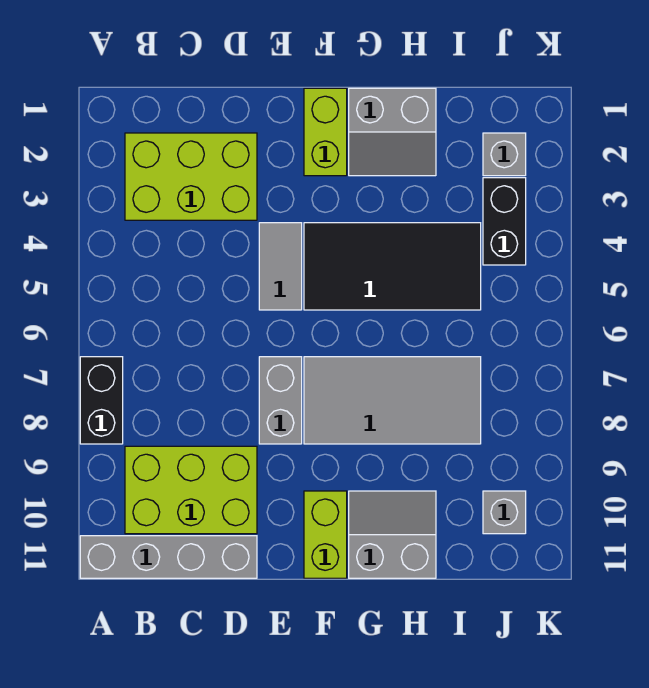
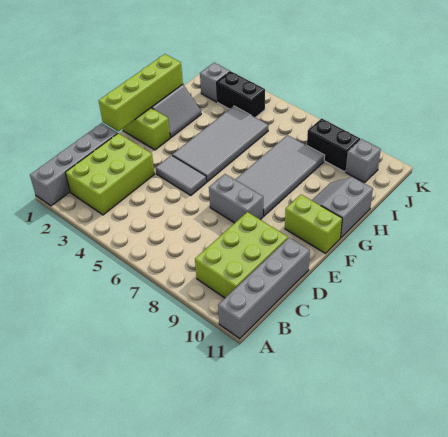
none -> grey brick A1:D1 level 1
black brick A7:A8 level 1 -> black brick J8:J9 level 1
none -> lime brick E1:H1 level 2
black tile F4:I5 level 1 -> grey tile F4:I5 level 1

